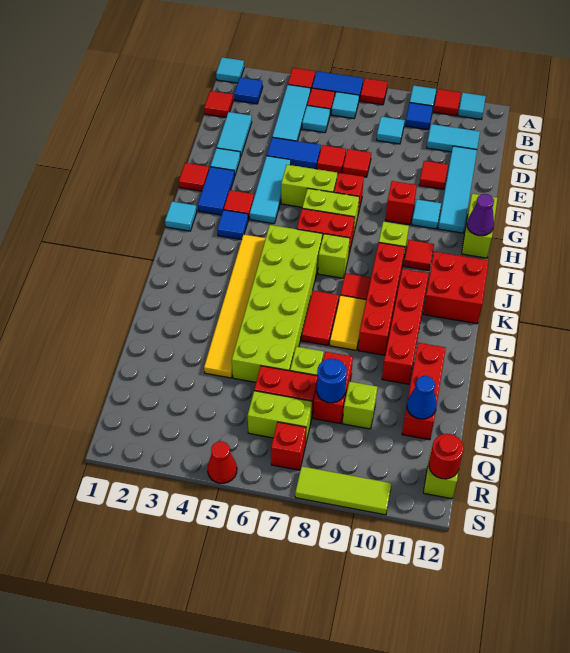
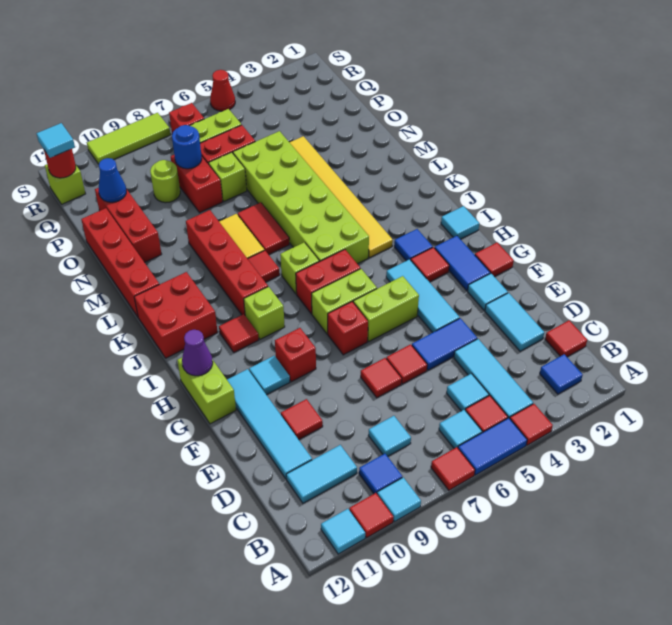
cyan tile A1 level 1 -> cyan tile R12 level 3
red brick K10:N10 level 1 -> red brick L12:O12 level 1
lime brick P9 level 1 -> lime round brick P9 level 1

